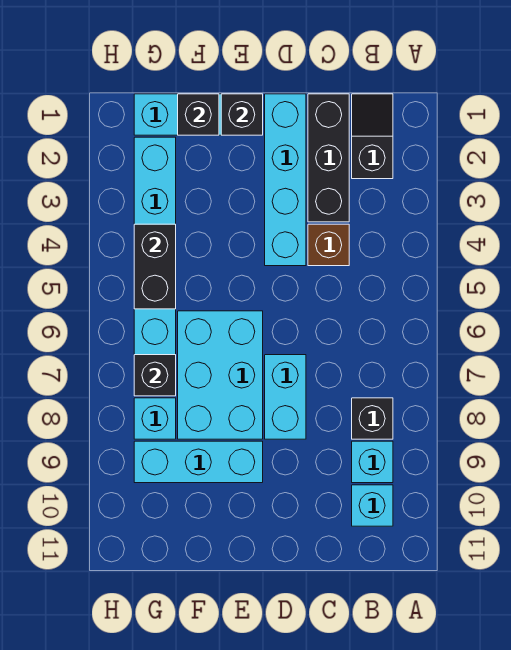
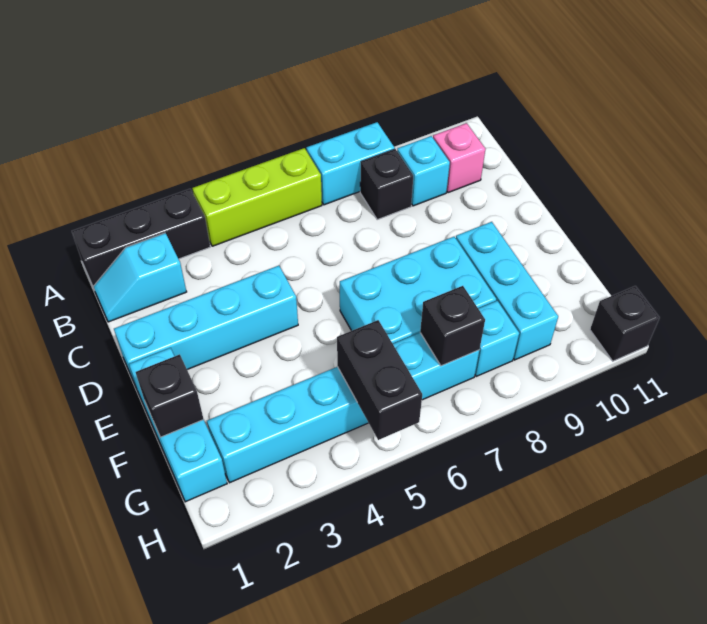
none -> lime brick A4:A6 level 1
black slope B1:B2 level 1 top 2 -> cyan slope B1:B2 level 1 top 2
cyan brick B10 level 1 -> pink brick B10 level 1
black brick C1:C3 level 1 -> black brick A1:A3 level 1
brown brick C4 level 1 -> none
cyan brick D7:D8 level 1 -> cyan brick A7:A8 level 1
black brick E1 level 2 -> black brick H11 level 1
black brick G4:G5 level 2 -> black brick G5:H5 level 2

